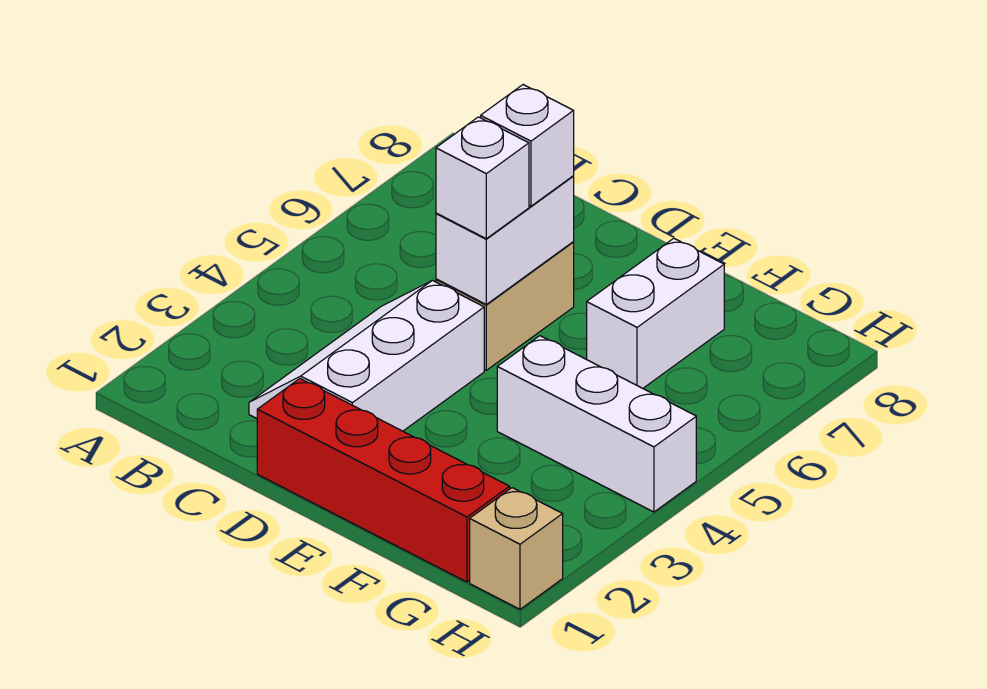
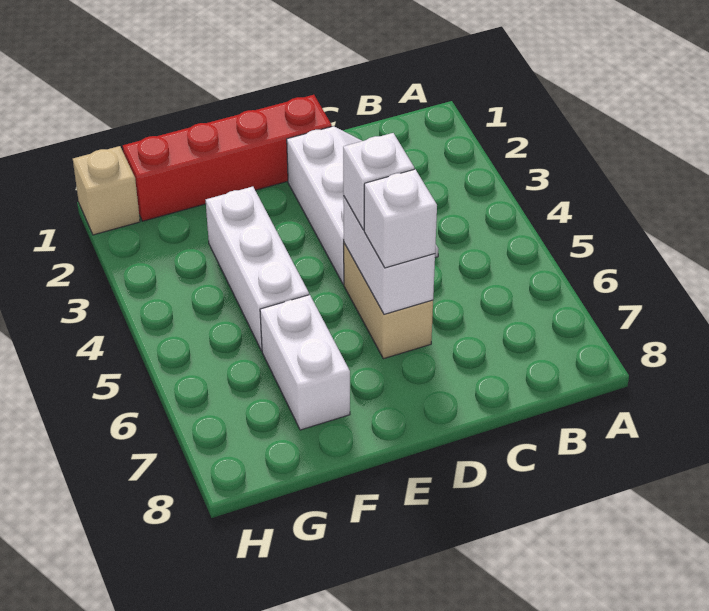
white brick F4:H4 level 1 -> white brick F3:F5 level 1

